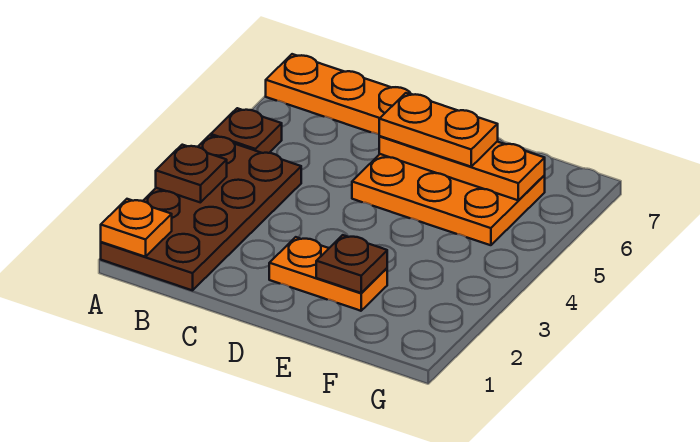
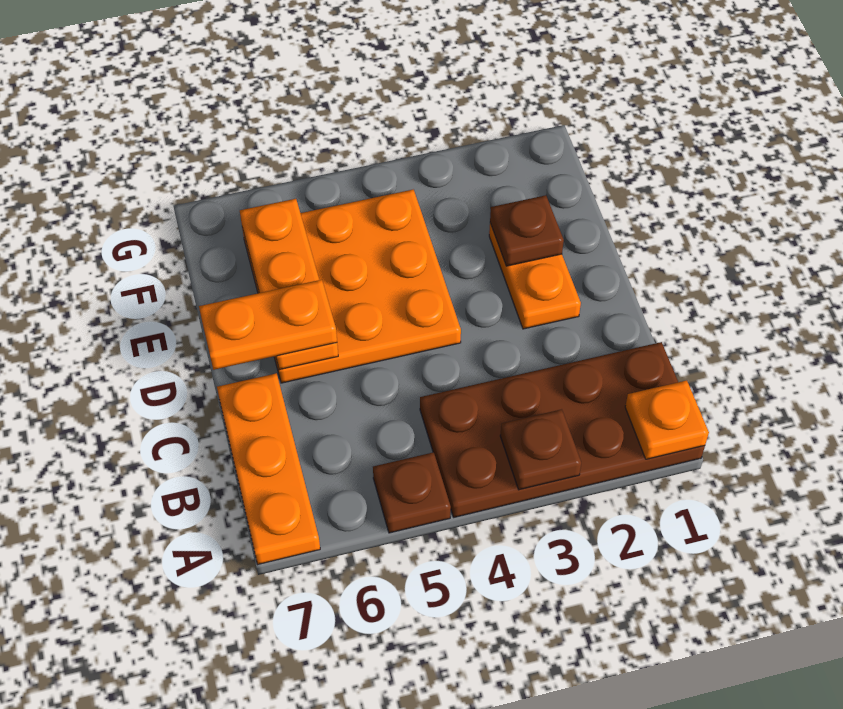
orange plate D5:F6 level 1 -> orange plate D4:F6 level 1
orange plate D6:E6 level 3 -> orange plate D6:D7 level 3

